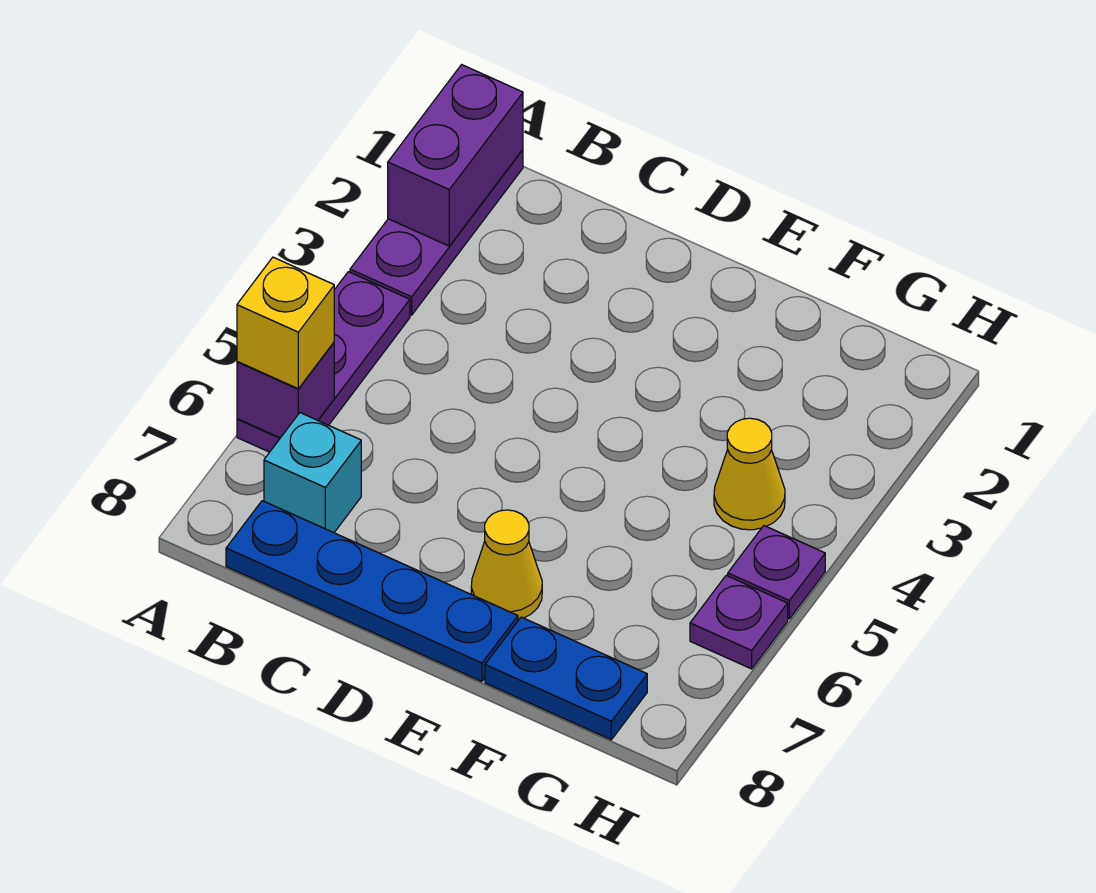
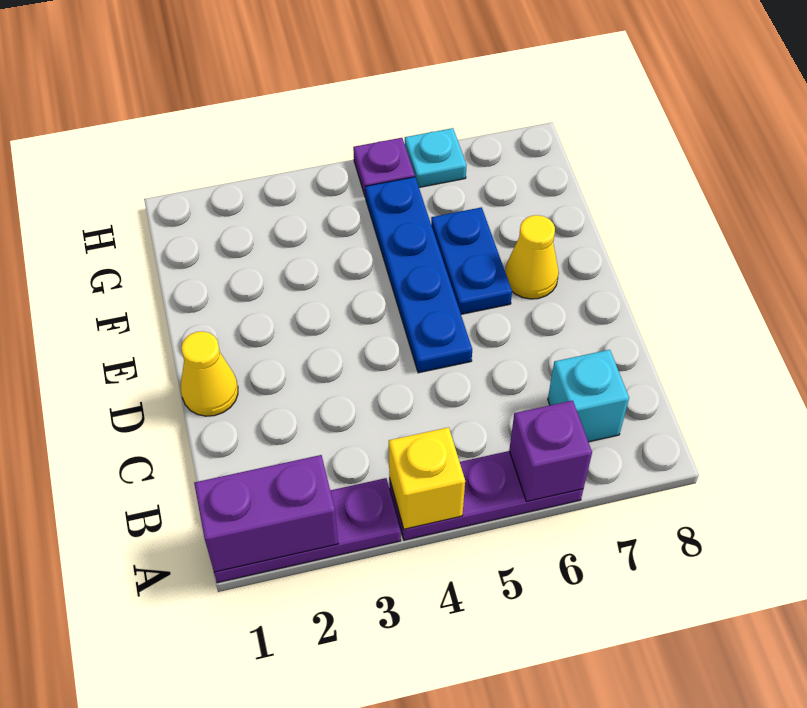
yellow brick A6 level 3 -> yellow brick A4 level 2
blue plate B8:E8 level 1 -> blue plate D5:G5 level 1
blue plate F8:G8 level 1 -> blue plate E6:F6 level 1
yellow cone G4 level 1 -> yellow cone D1 level 1
purple plate H6 level 1 -> cyan plate H6 level 1

